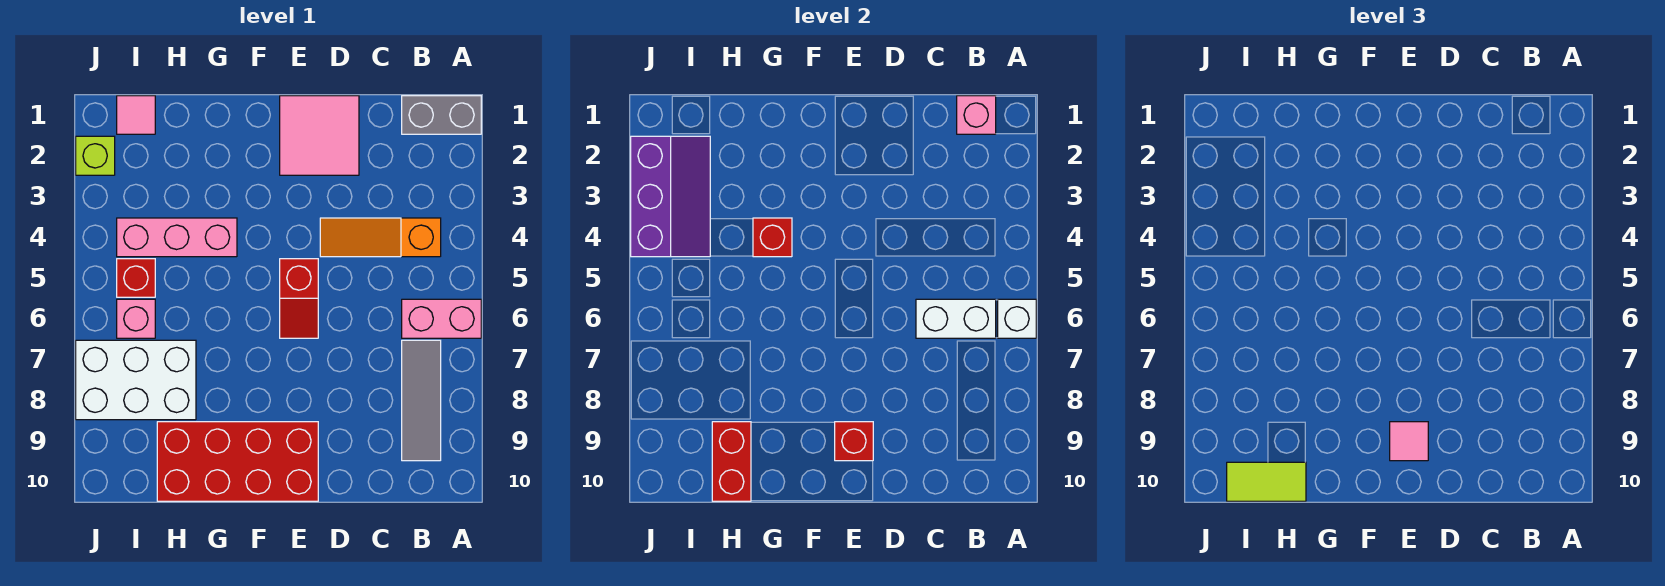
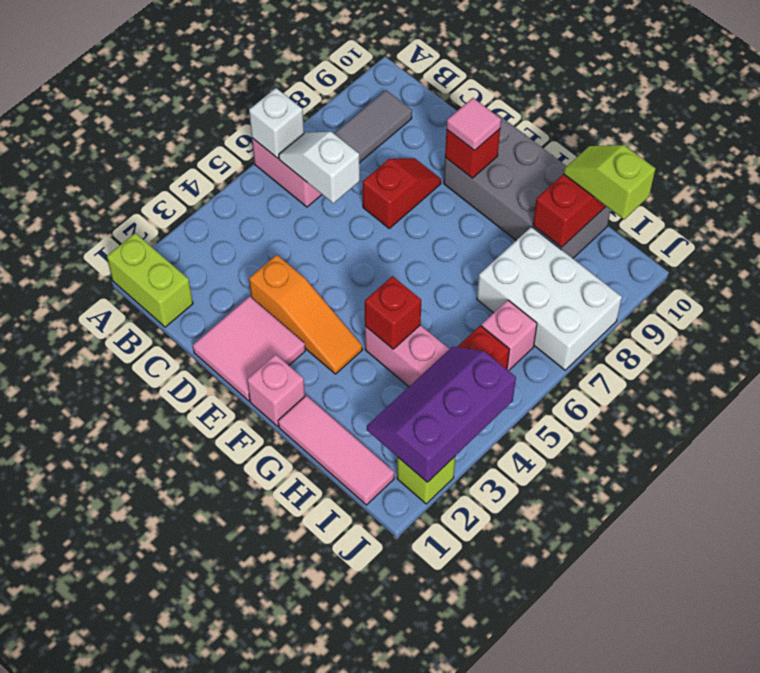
grey brick A1:B1 level 1 -> lime brick A1:B1 level 1
pink brick B1 level 2 -> pink brick F1 level 1
orange slope B4:D4 level 1 top B -> orange slope D3:F3 level 1 top D
white brick B6:C6 level 2 -> white slope B6:C6 level 2 top C
red slope E5:E6 level 1 top 5 -> red slope D7:D8 level 1 top 7
red brick E9:H10 level 1 -> grey brick E9:H10 level 1
lime tile H10:I10 level 3 -> lime slope H10:I10 level 3 top I
pink tile I1 level 1 -> pink tile G1:I1 level 1

